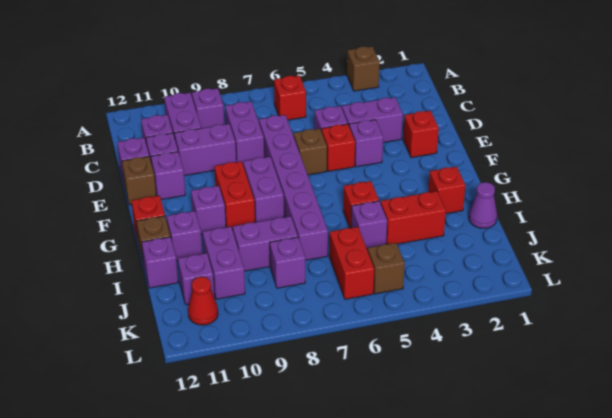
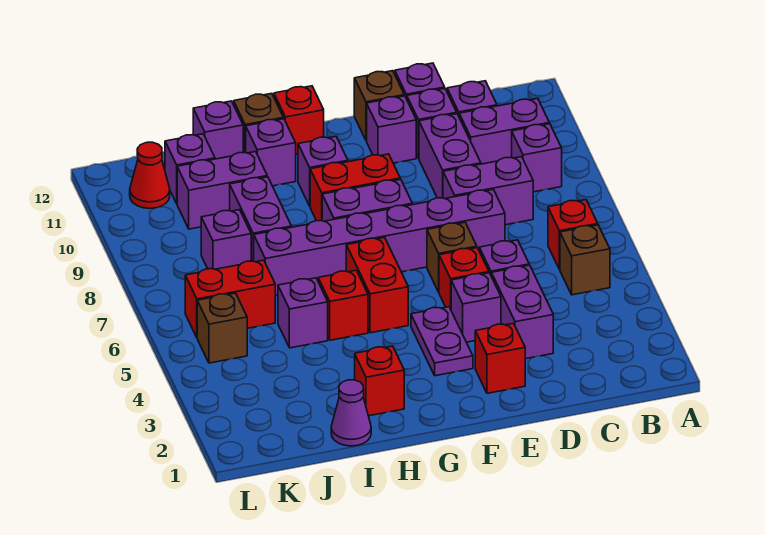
brown brick A3 level 1 -> brown brick B5 level 1
none -> purple plate F3:F4 level 1
red brick I3:I4 level 1 -> red brick G5:G6 level 1

